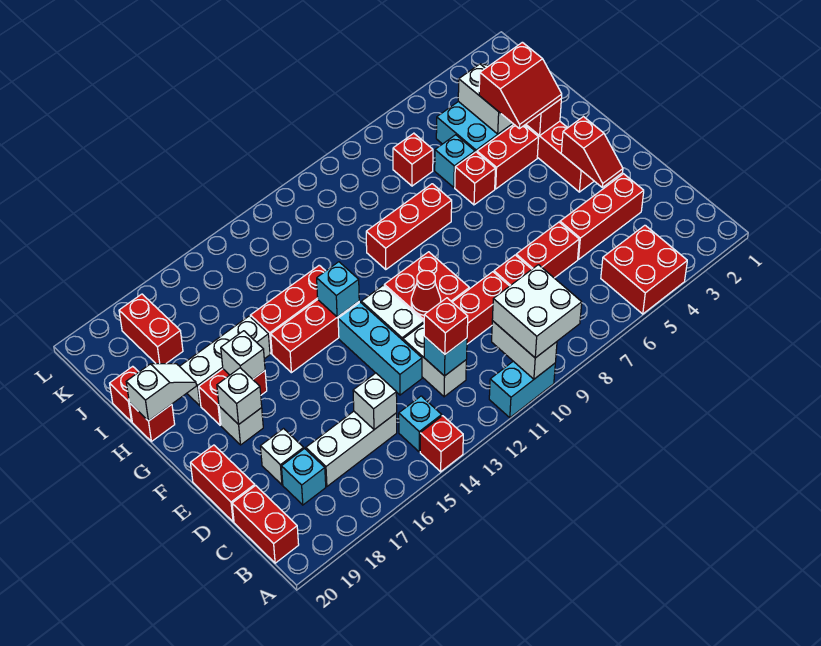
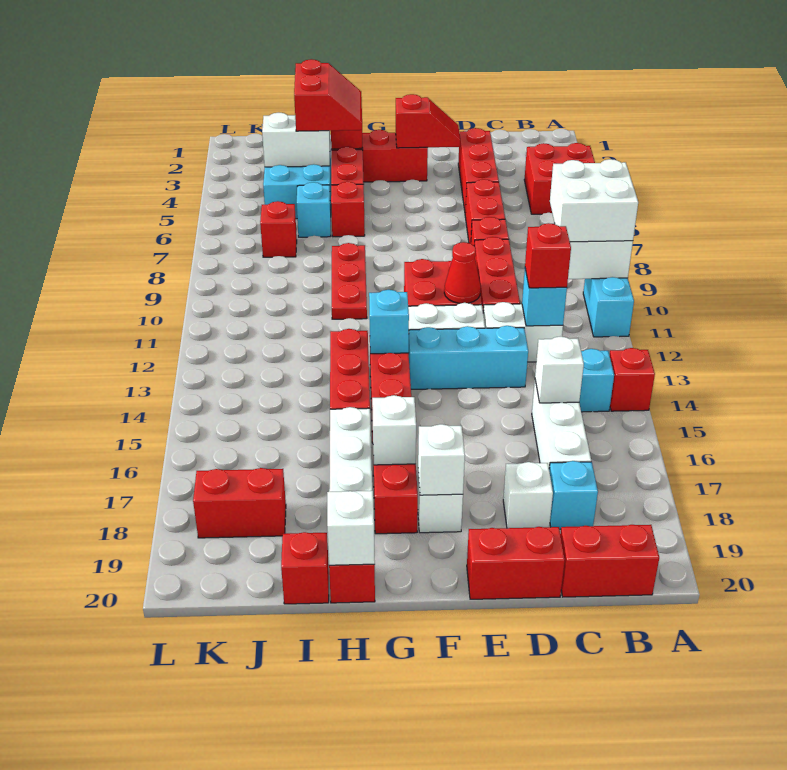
red brick H8:H10 level 1 -> red plate H8:H10 level 1

